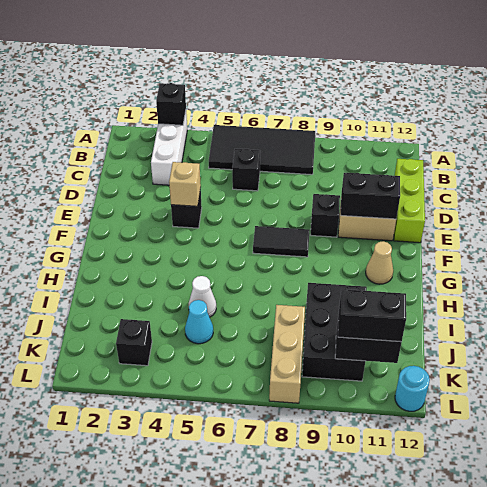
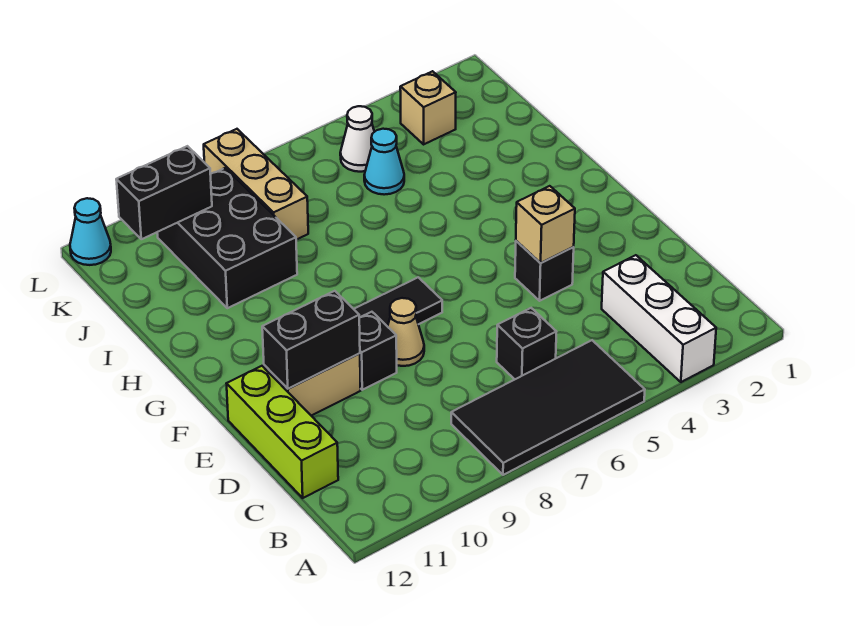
black brick A3 level 2 -> none
tan cone G11 level 1 -> tan cone E8 level 1
white cone I5 level 1 -> white cone K5 level 1
black brick K3 level 1 -> tan brick K3 level 1
black brick K10:K11 level 3 -> none
cyan round brick L12 level 1 -> cyan cone L12 level 1

